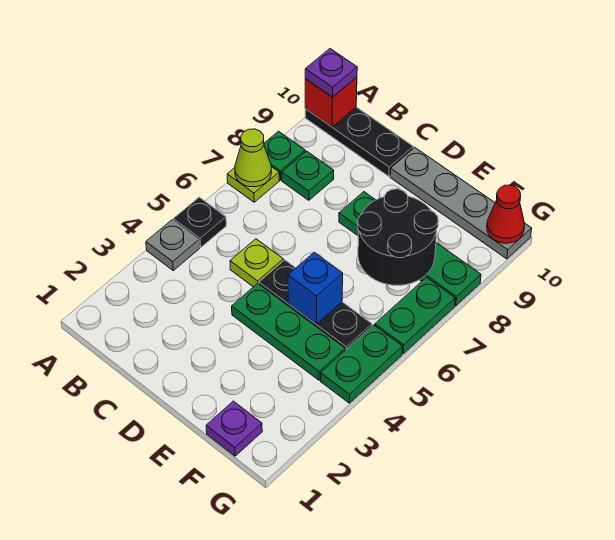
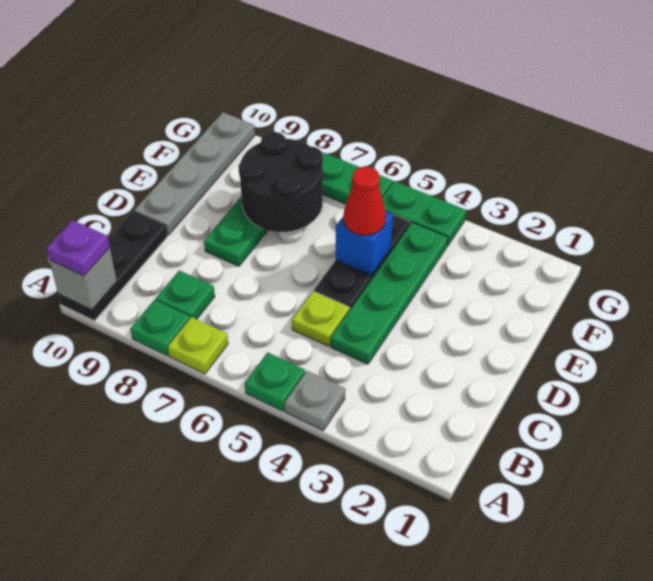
black plate A5 level 1 -> green plate A5 level 1
lime cone A7 level 2 -> none
red brick A10 level 2 -> grey brick A10 level 2
green plate D4:F4 level 1 -> green plate C4:F4 level 1
purple plate F1 level 1 -> none
red cone G10 level 2 -> red cone E5 level 3

